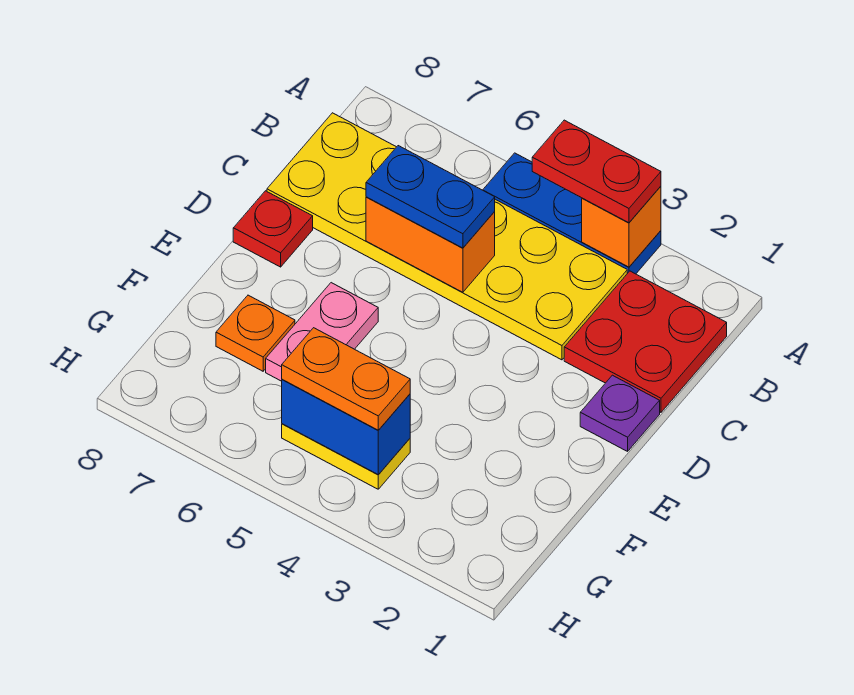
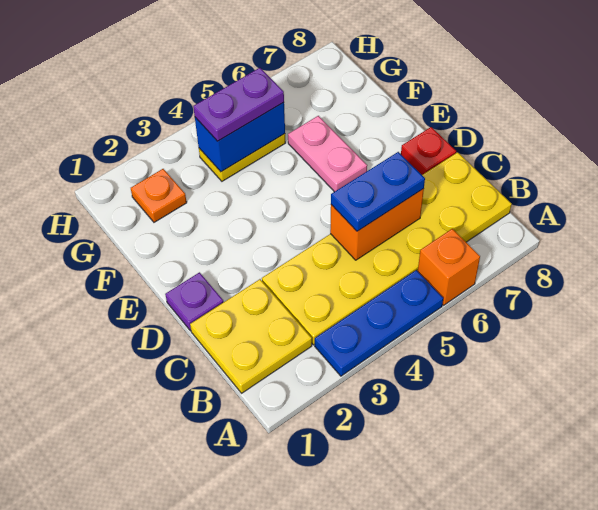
orange brick A3 level 2 -> orange brick A6 level 1
red plate A3:A4 level 3 -> none
red plate B1:C2 level 1 -> yellow plate B1:C2 level 1
orange plate F7 level 1 -> orange plate G2 level 1
orange plate G4:G5 level 3 -> purple plate G4:G5 level 3

